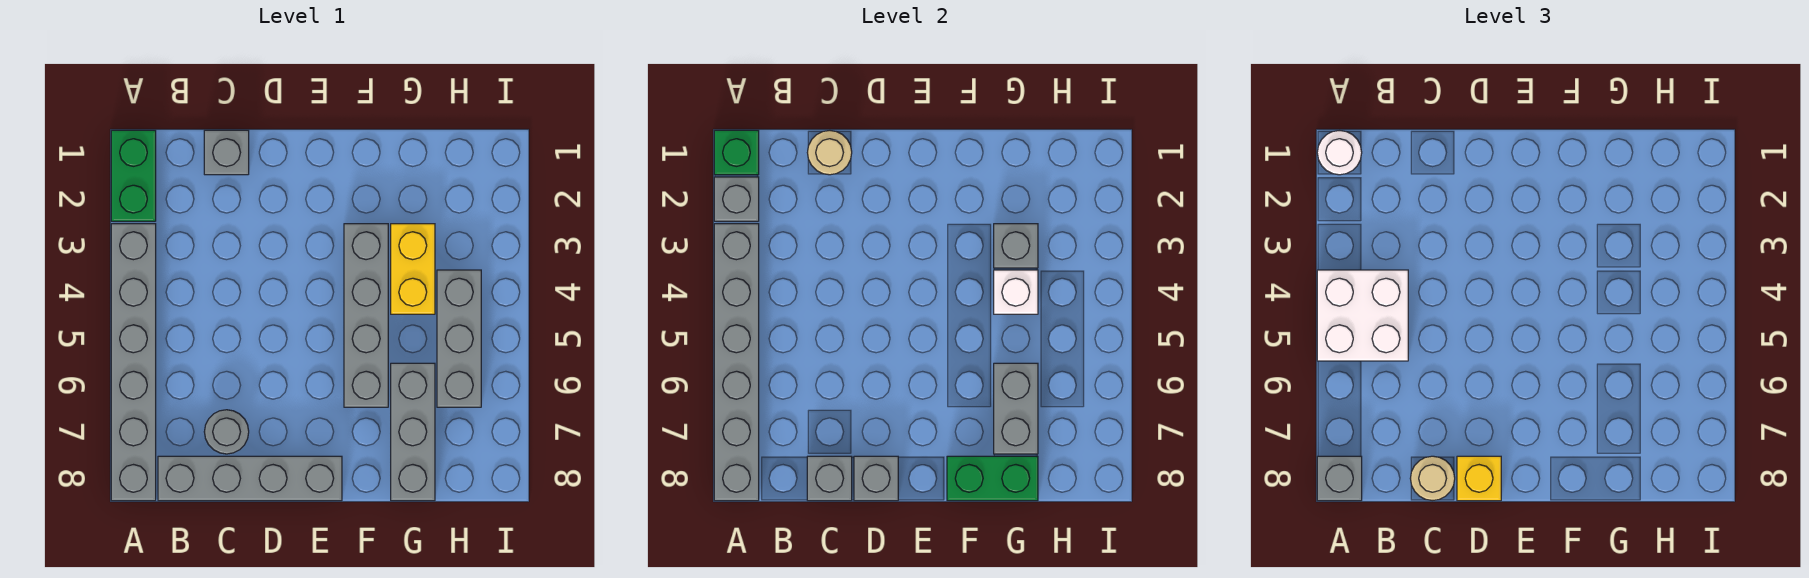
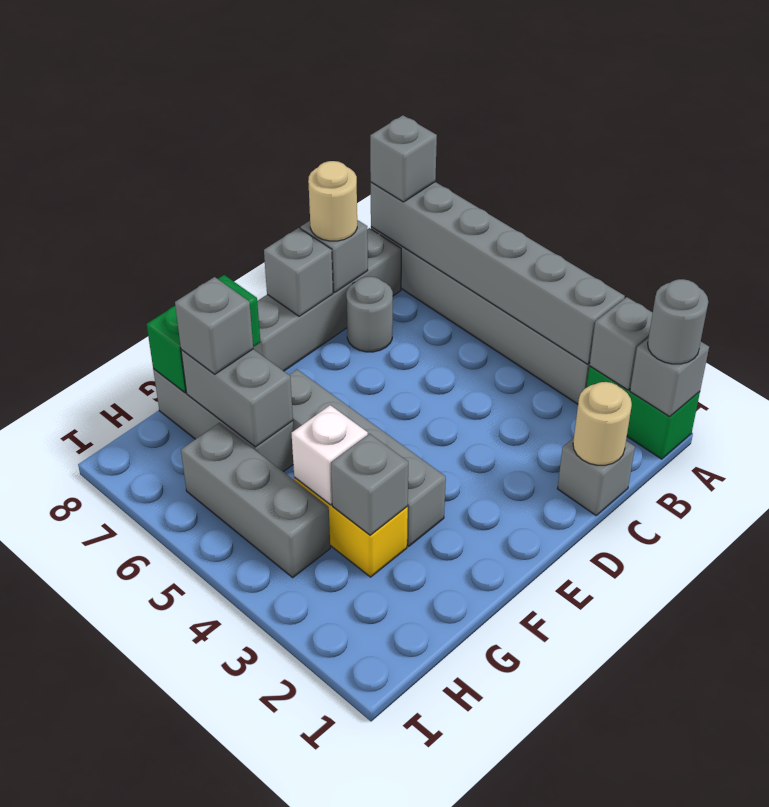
green brick A1 level 2 -> grey brick A1 level 2
white round brick A1 level 3 -> grey round brick A1 level 3
white brick A4:B5 level 3 -> none
yellow brick D8 level 3 -> none
none -> grey brick G7 level 3

